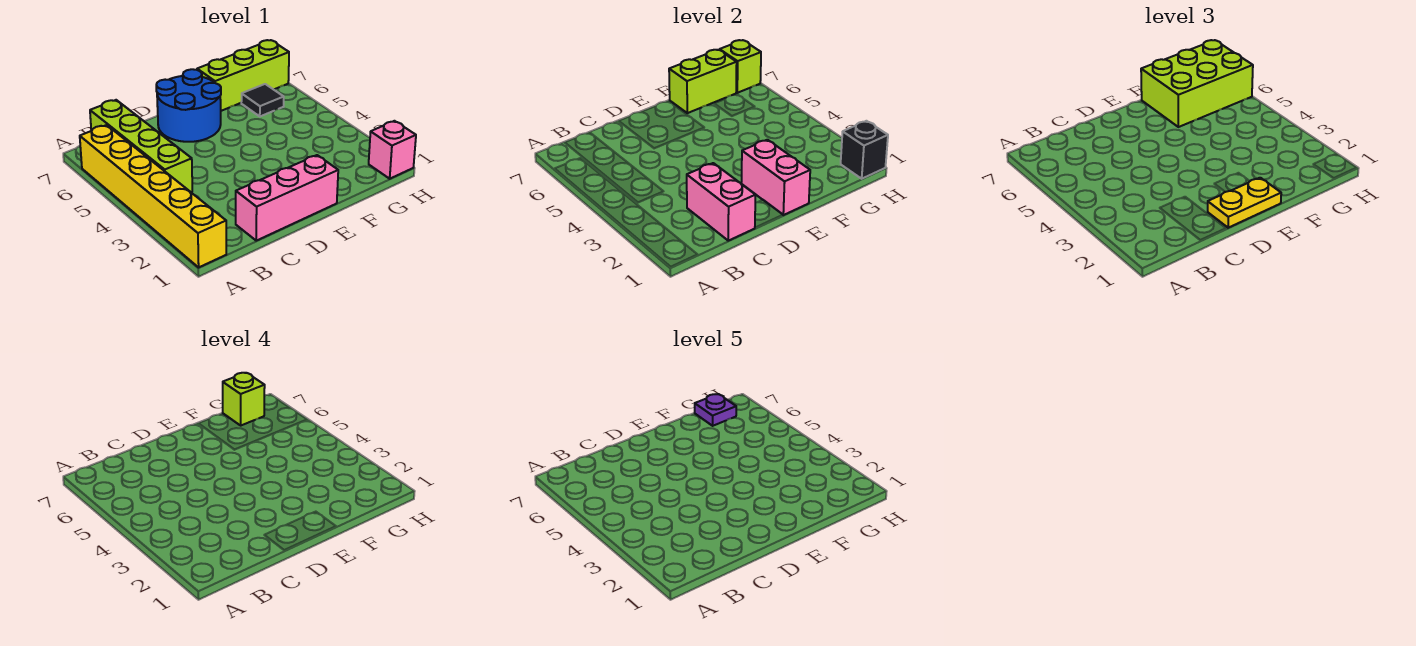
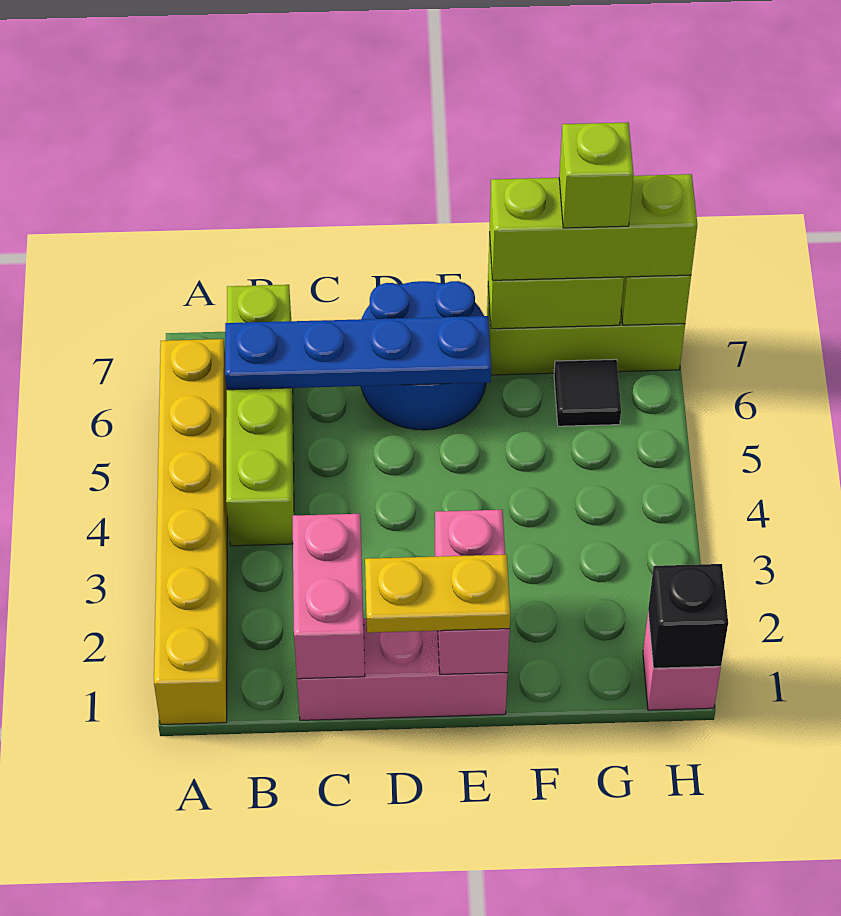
none -> blue plate B6:E6 level 2
lime brick F6:H7 level 3 -> lime brick F7:H7 level 3
purple plate G7 level 5 -> none

